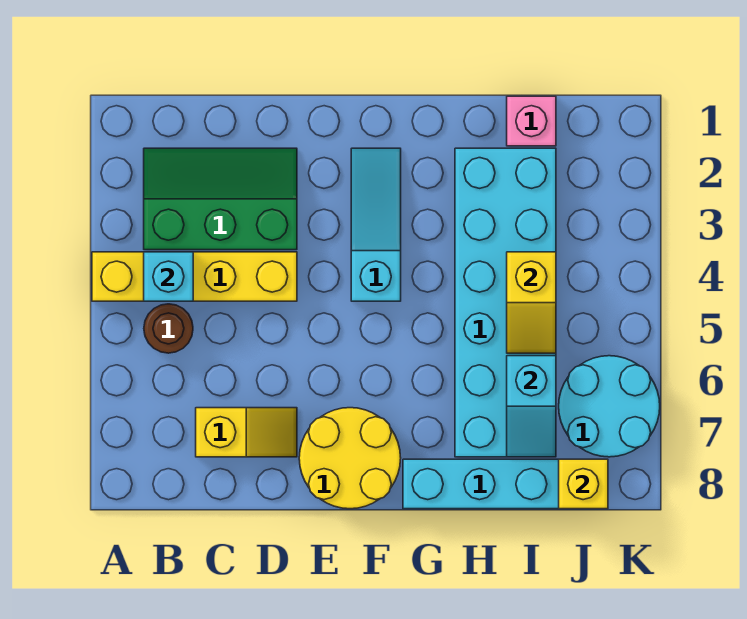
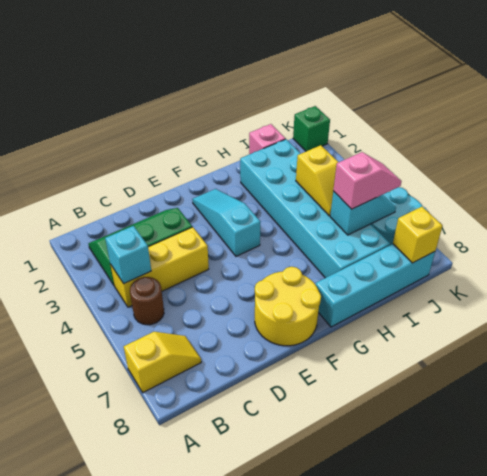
yellow brick A4:D4 level 1 -> yellow brick B4:D4 level 1
yellow slope C7:D7 level 1 top C -> yellow slope A7:B7 level 1 top A
cyan slope I6:I7 level 2 top 6 -> cyan slope I6:J6 level 2 top I
none -> pink slope I6:J6 level 3 top I
none -> green brick K1 level 1

